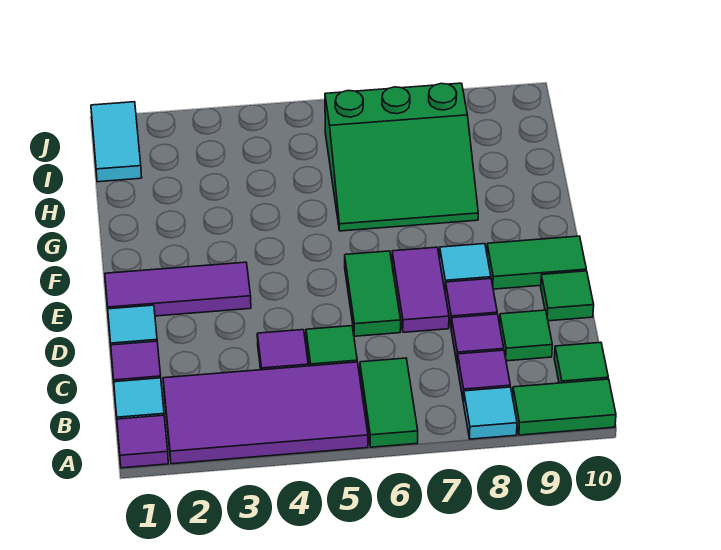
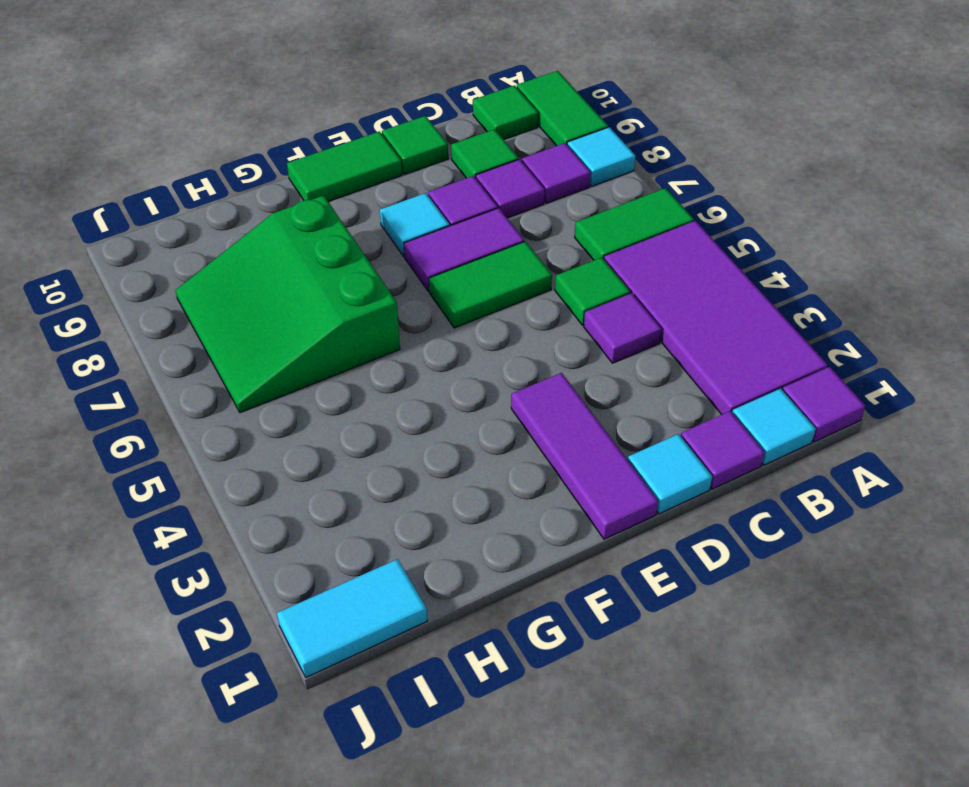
green tile E9:E10 level 1 -> green tile E10:F10 level 1
green slope G6:I8 level 1 top I -> green slope G6:I8 level 1 top G

